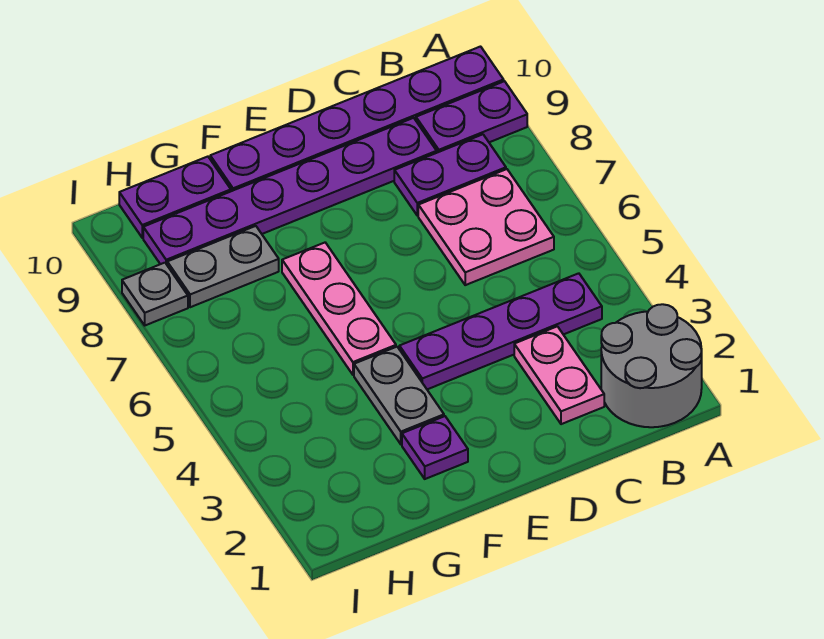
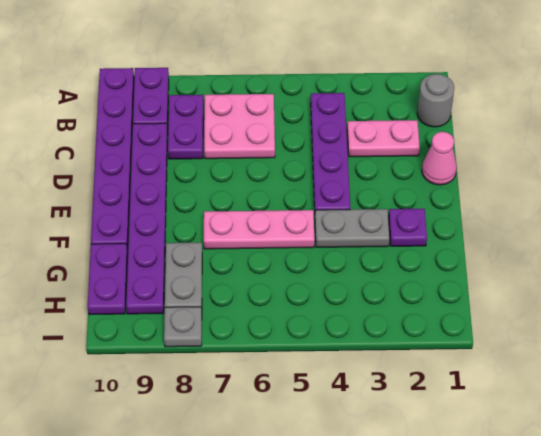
grey round brick A1:B2 level 1 -> grey round brick B1 level 1
none -> pink cone D1 level 1

